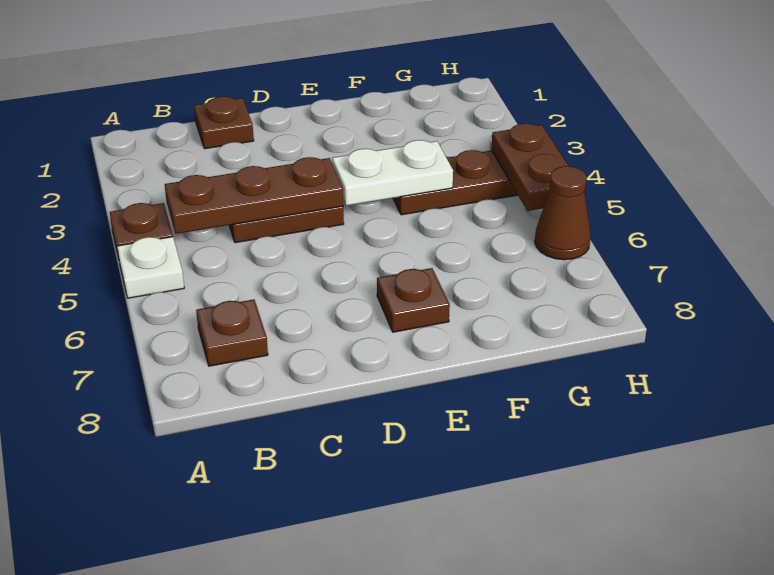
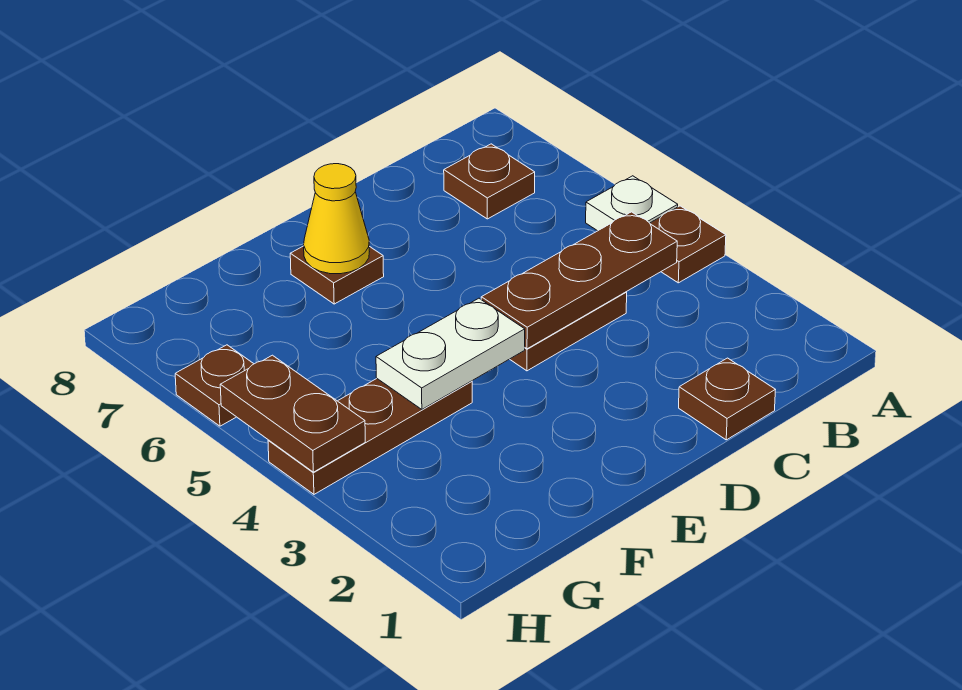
none -> yellow cone E7 level 2
brown cone H6 level 1 -> brown plate H6 level 1

